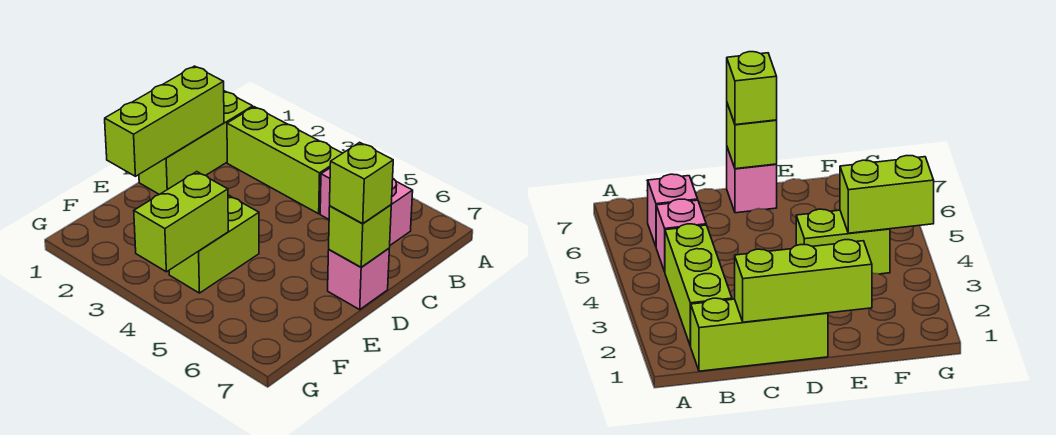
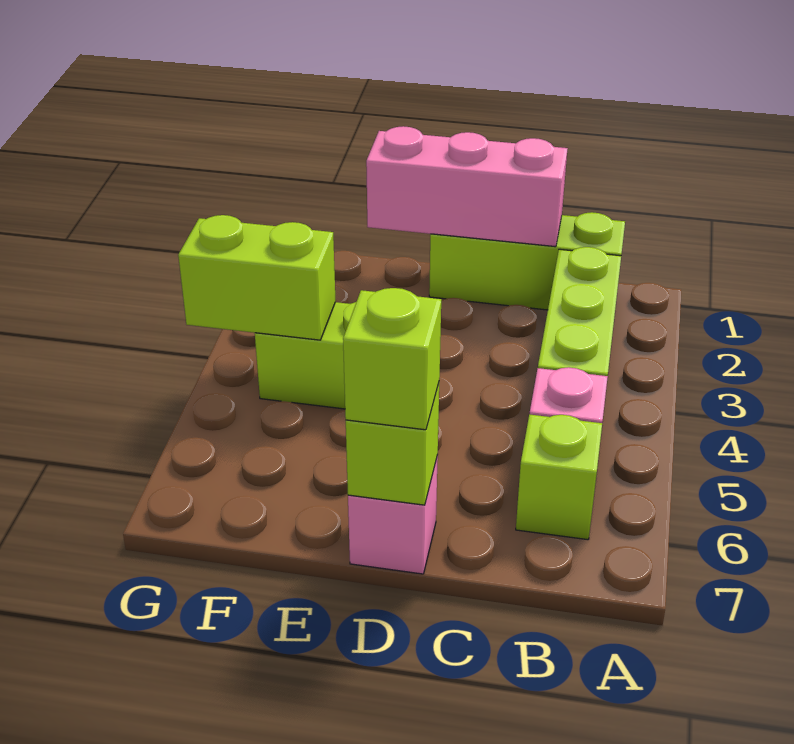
pink brick B6 level 1 -> lime brick B6 level 1
lime brick C1:E1 level 2 -> pink brick C1:E1 level 2

